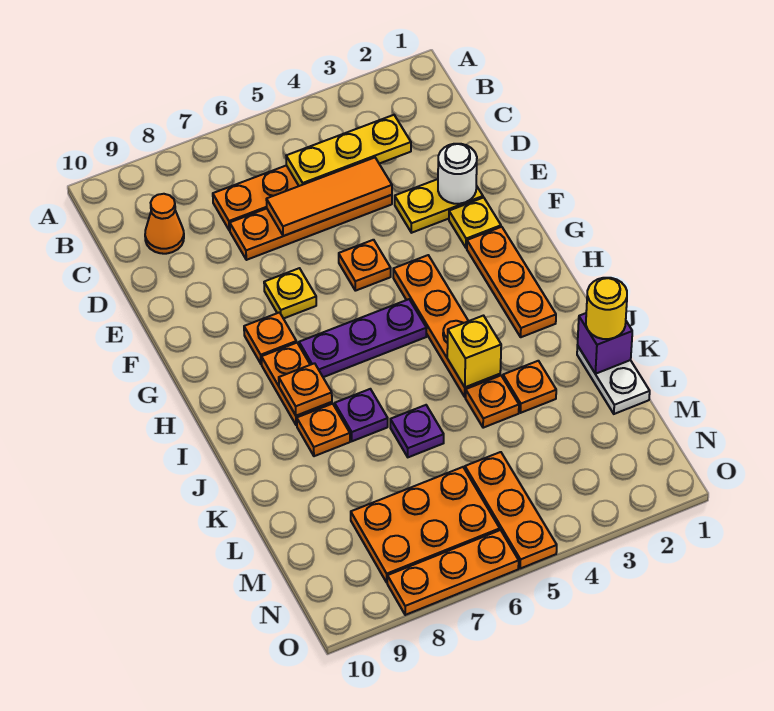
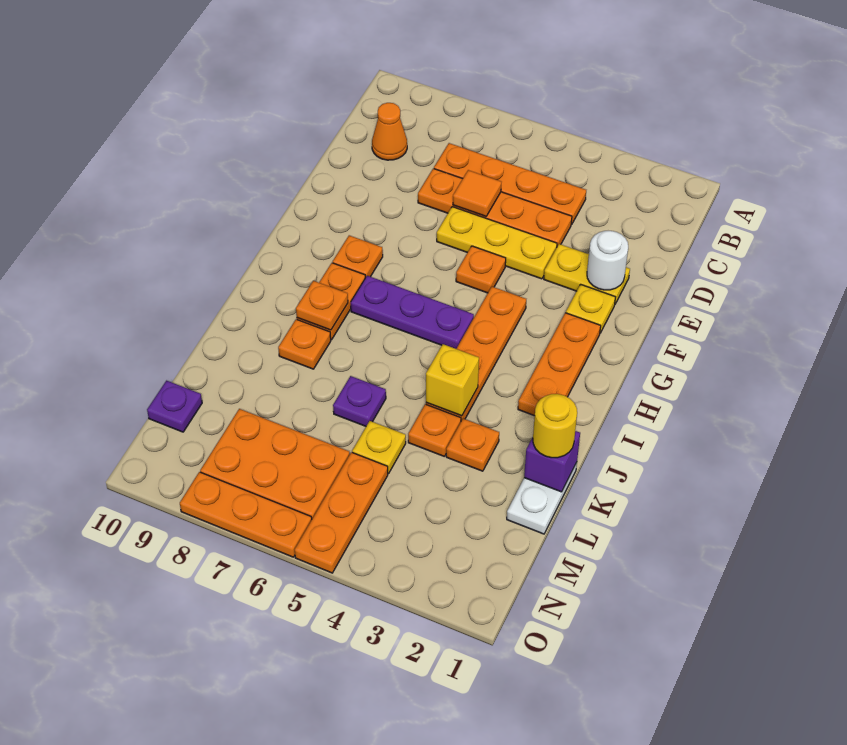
yellow plate C3:C5 level 2 -> yellow plate E4:E6 level 1
orange tile D4:D6 level 2 -> orange tile D6 level 2
yellow plate F7 level 1 -> yellow plate L5 level 1
purple plate J7 level 1 -> purple plate M10 level 1

